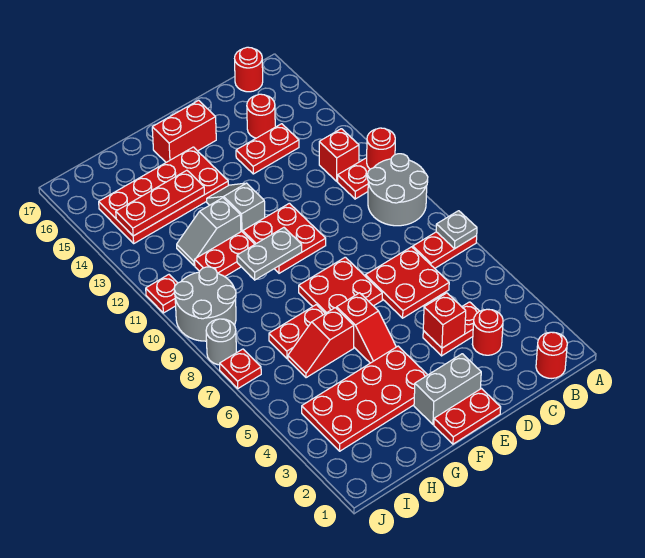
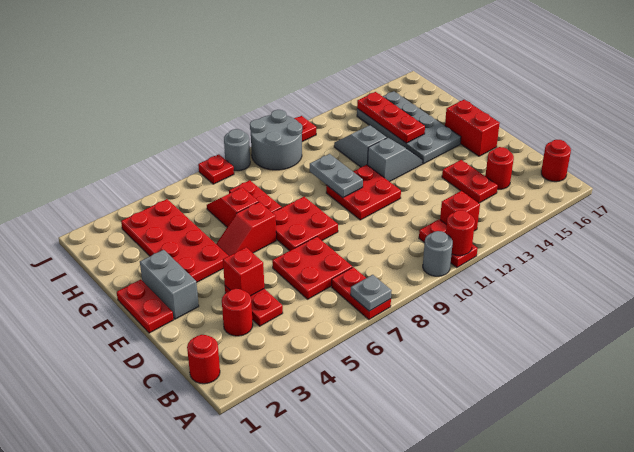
grey round brick A9:B10 level 1 -> grey round brick A10 level 1
red plate F14:I15 level 1 -> grey plate F14:I15 level 1
red plate G11:H11 level 1 -> none

